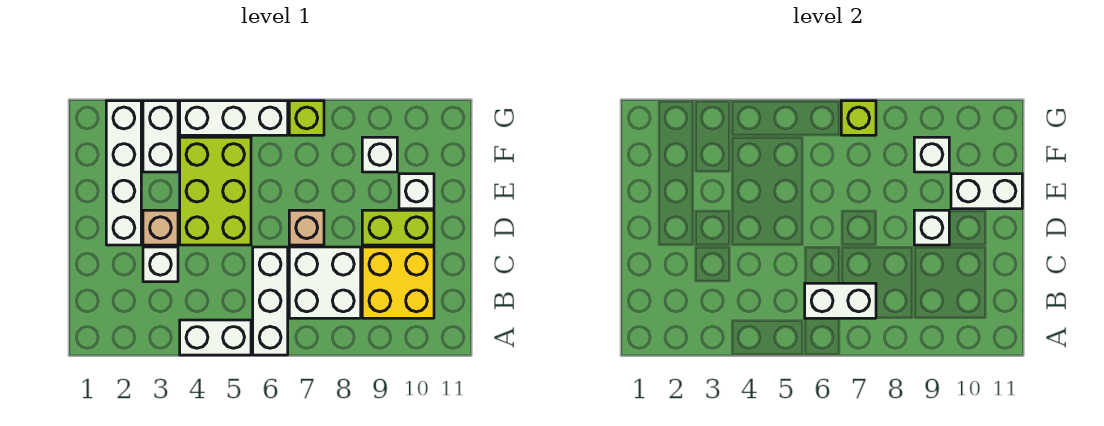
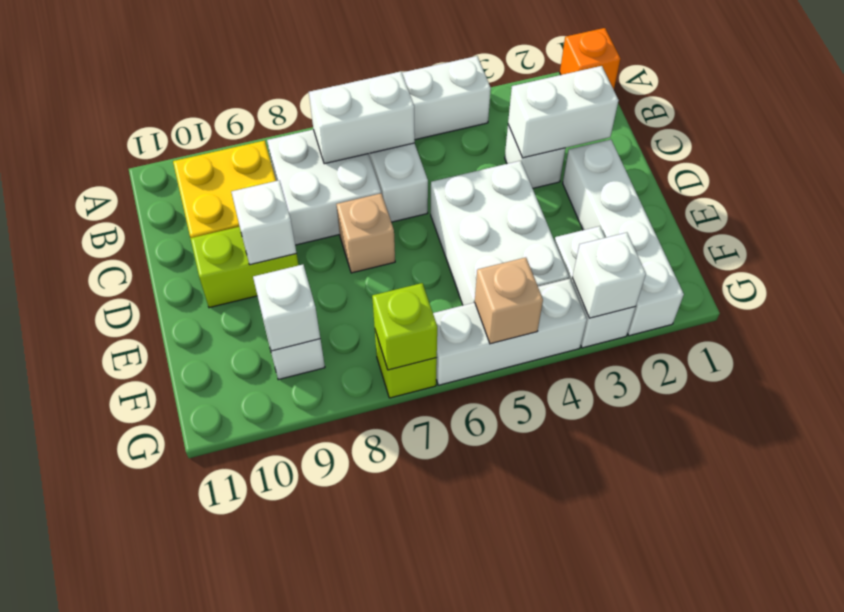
none -> orange brick A1 level 1
tan brick D3 level 1 -> tan brick G5 level 2
lime brick D4:F5 level 1 -> white brick D4:F5 level 1
white brick E10 level 1 -> white brick G3 level 2
white brick E10:E11 level 2 -> white brick C2:C3 level 2

